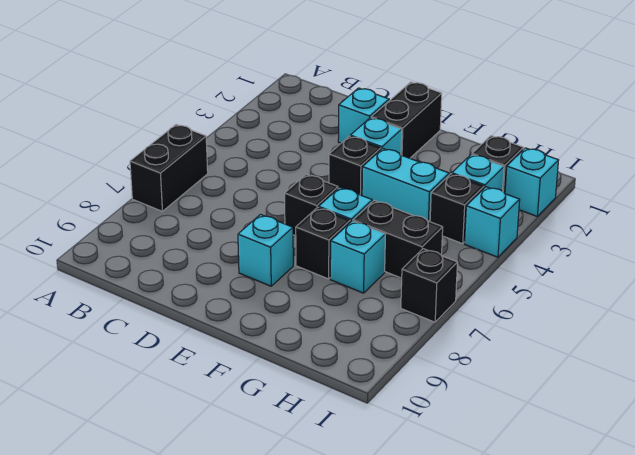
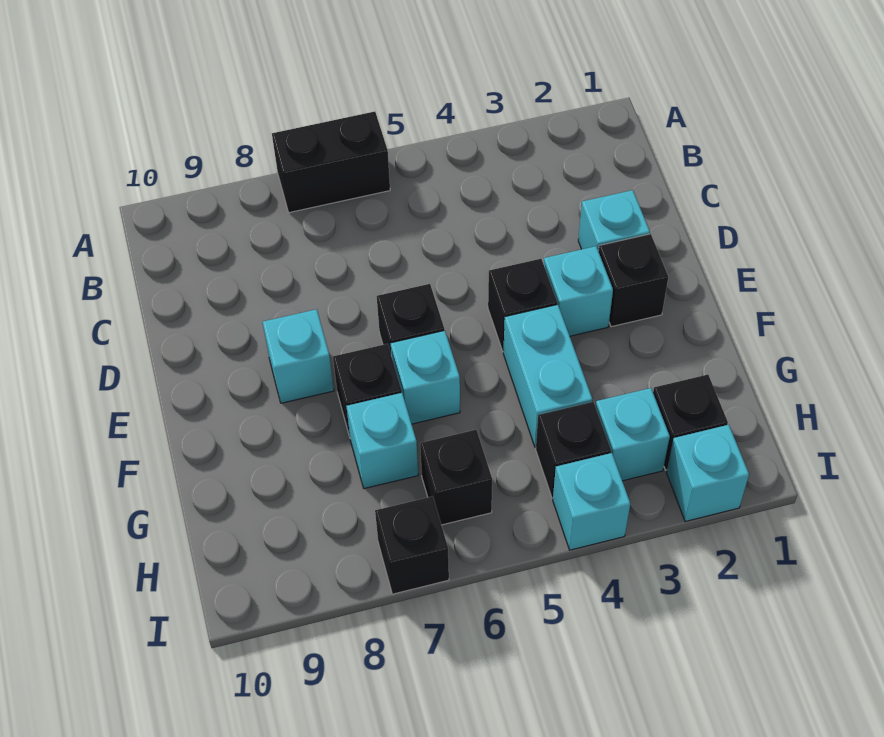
black brick E1:E2 level 1 -> black brick E2 level 1
black brick G6:H6 level 1 -> black brick H6 level 1

